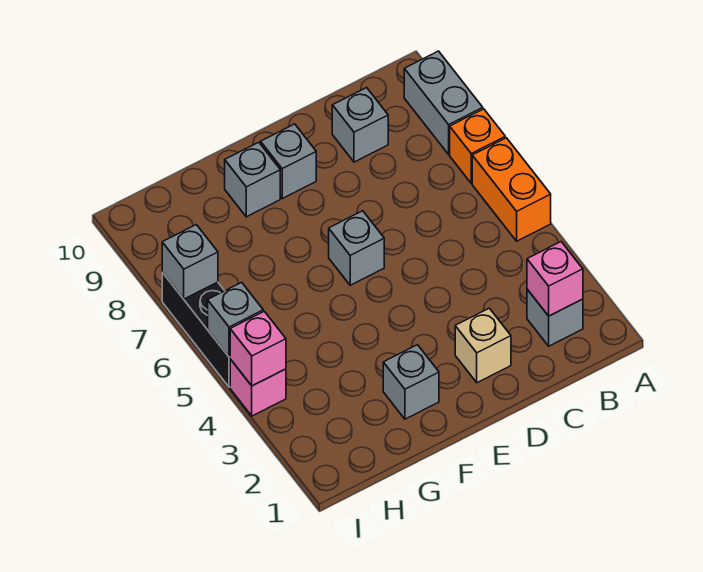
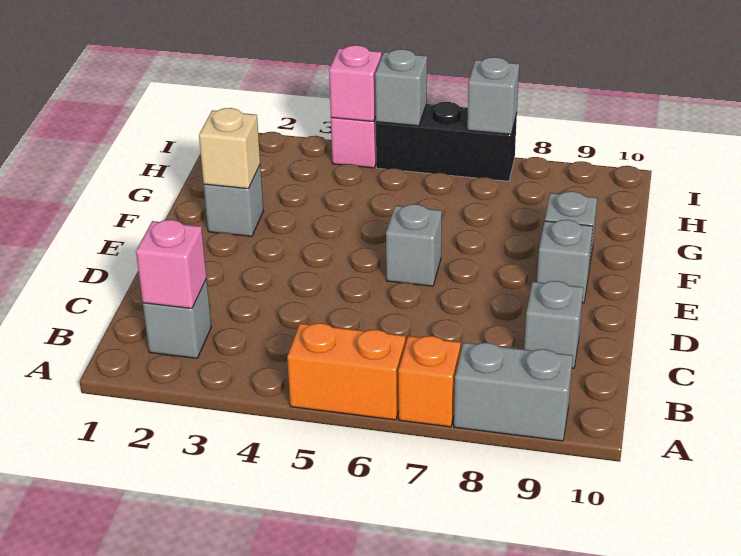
tan brick D2 level 1 -> tan brick F2 level 2

